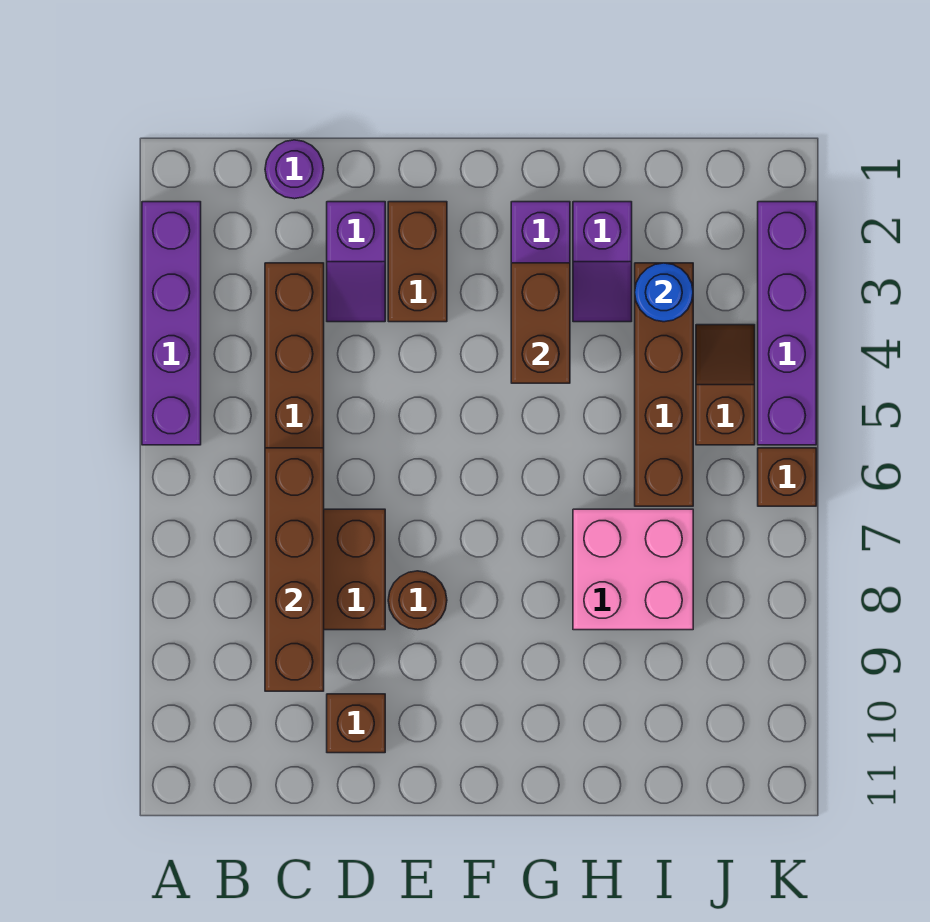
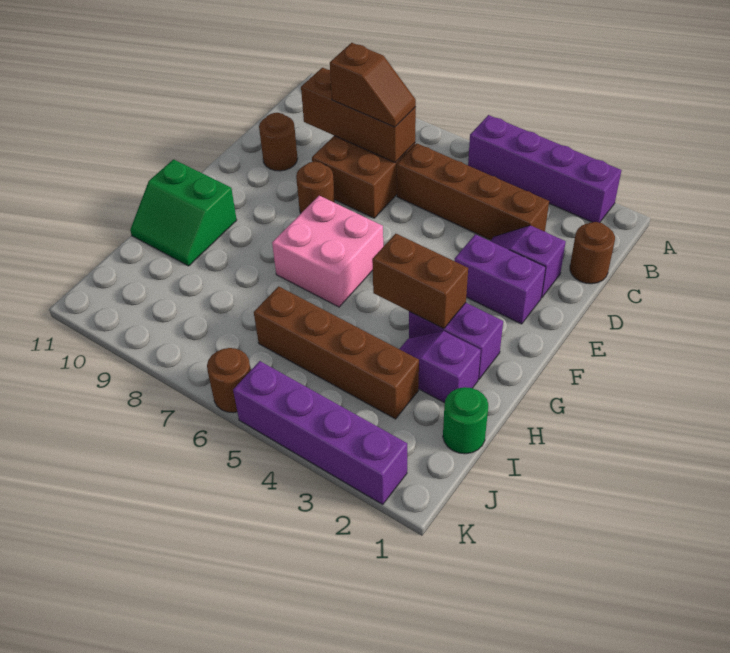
purple round brick C1 level 1 -> brown round brick C1 level 1
brown brick C6:C9 level 2 -> brown brick C7:C9 level 2
brown brick D10 level 1 -> brown round brick D10 level 1
brown brick E2:E3 level 1 -> purple brick E2:E3 level 1
none -> green slope G10:H11 level 1 top G
pink brick H7:I8 level 1 -> pink brick F6:G7 level 1
none -> green round brick I1 level 1
blue round brick I3 level 2 -> none
brown slope J4:J5 level 1 top 5 -> brown slope C7:C8 level 3 top 8
brown brick K6 level 1 -> brown round brick K6 level 1

